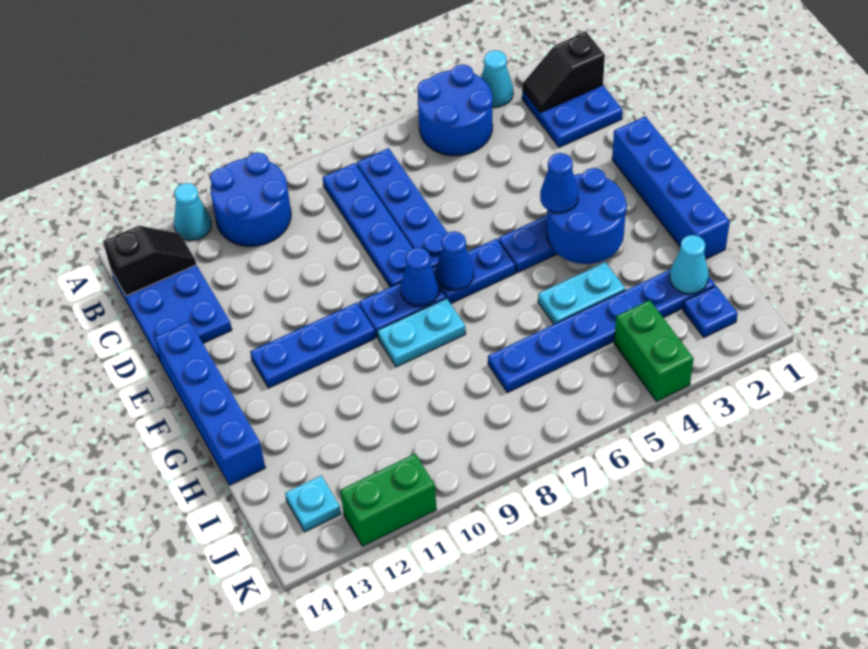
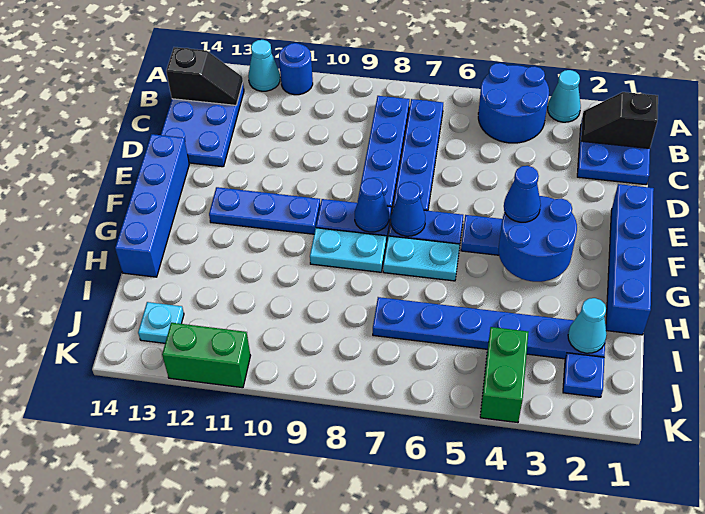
blue round brick A10:B11 level 1 -> blue round brick A11 level 1
cyan plate H4:H5 level 1 -> cyan plate G6:G7 level 1

